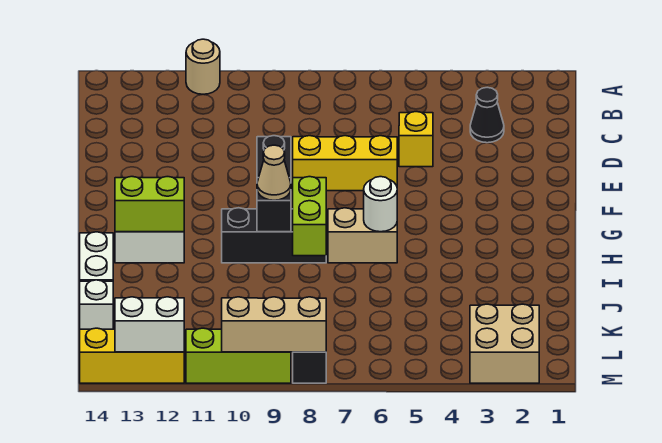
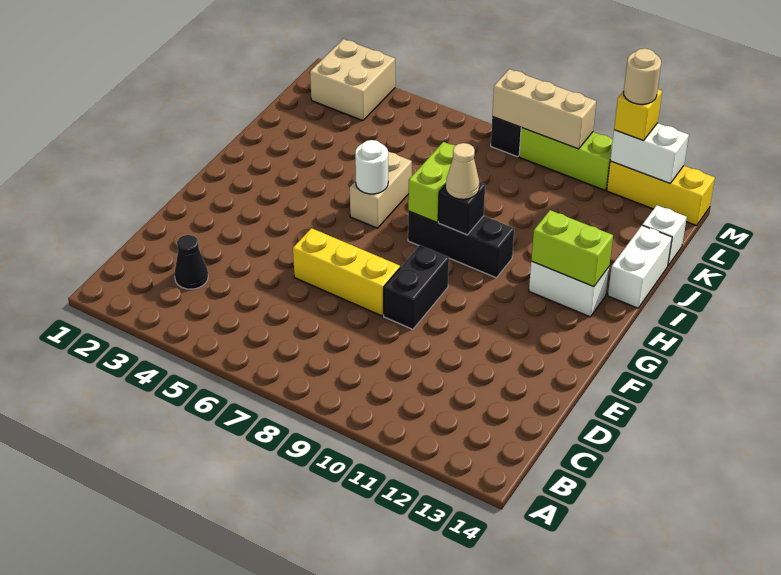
tan round brick A11 level 1 -> tan round brick M12 level 4
yellow brick D5 level 1 -> yellow brick M12 level 3
tan brick H6:H7 level 1 -> tan brick H6:I6 level 1

